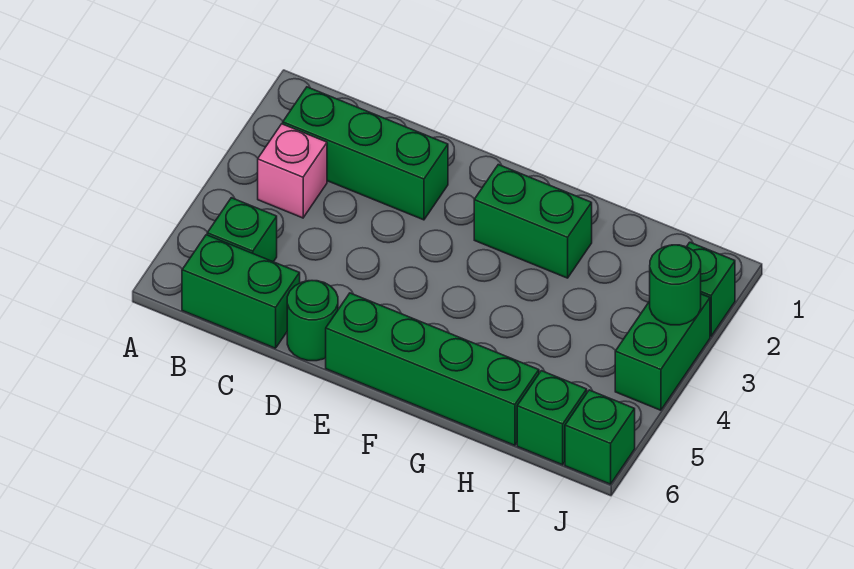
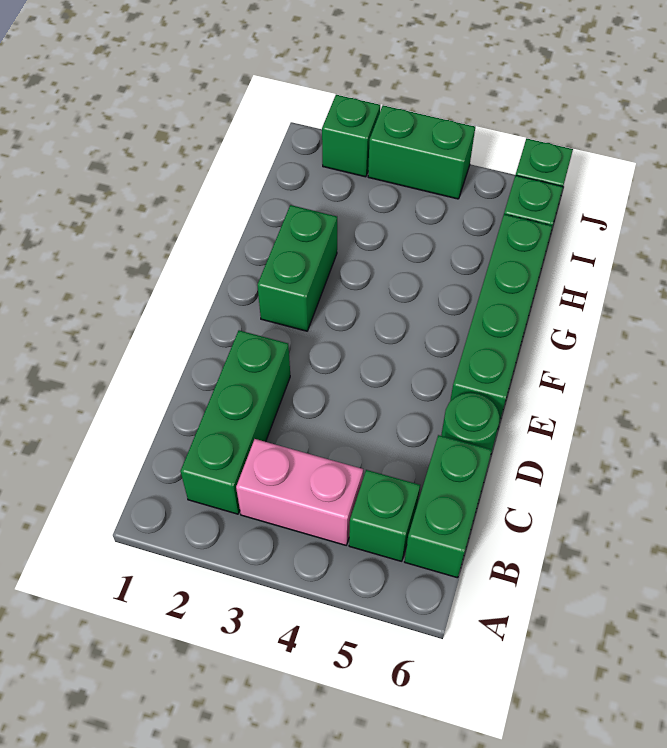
pink brick B3 level 1 -> pink brick B3:B4 level 1
green round brick J3 level 2 -> none

